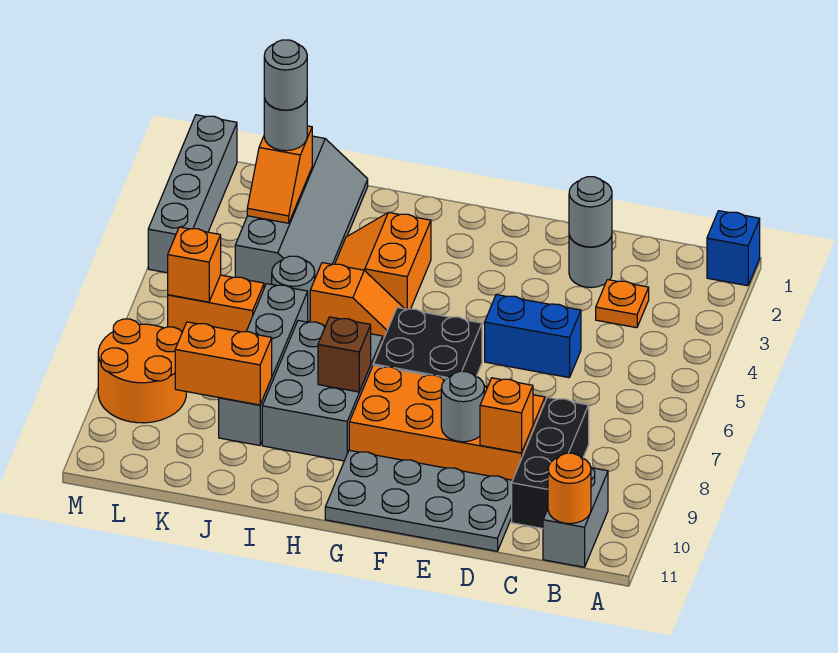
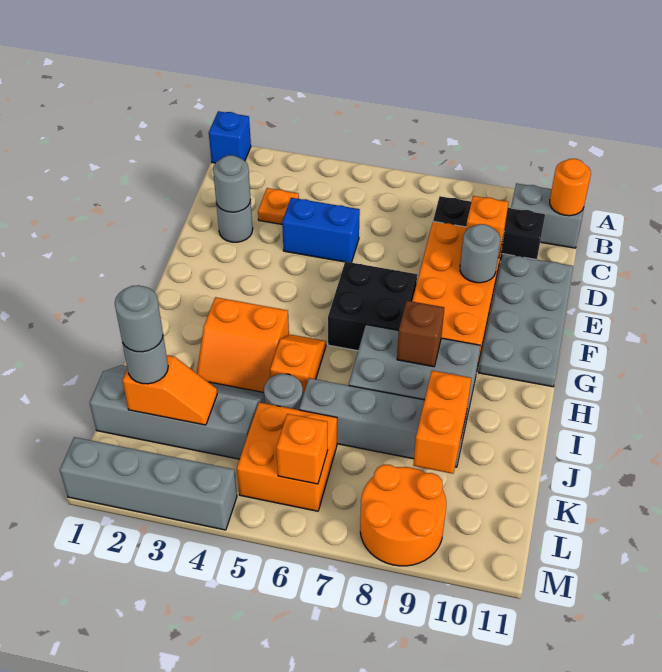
blue brick D5:E5 level 1 -> blue brick D4:D5 level 1
orange brick K6:L6 level 1 -> orange brick K5:L6 level 1

